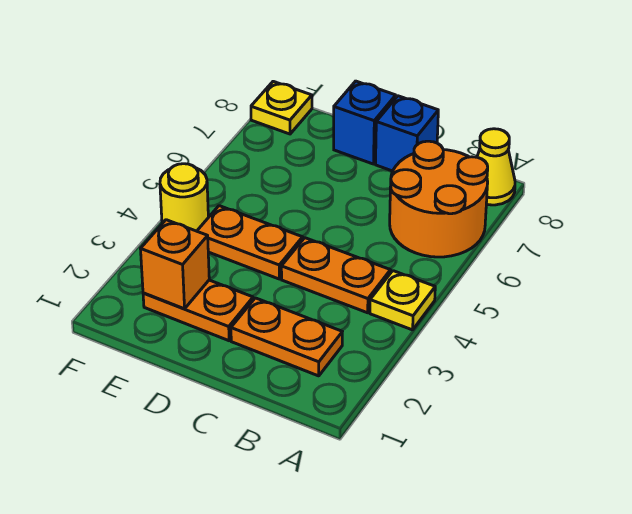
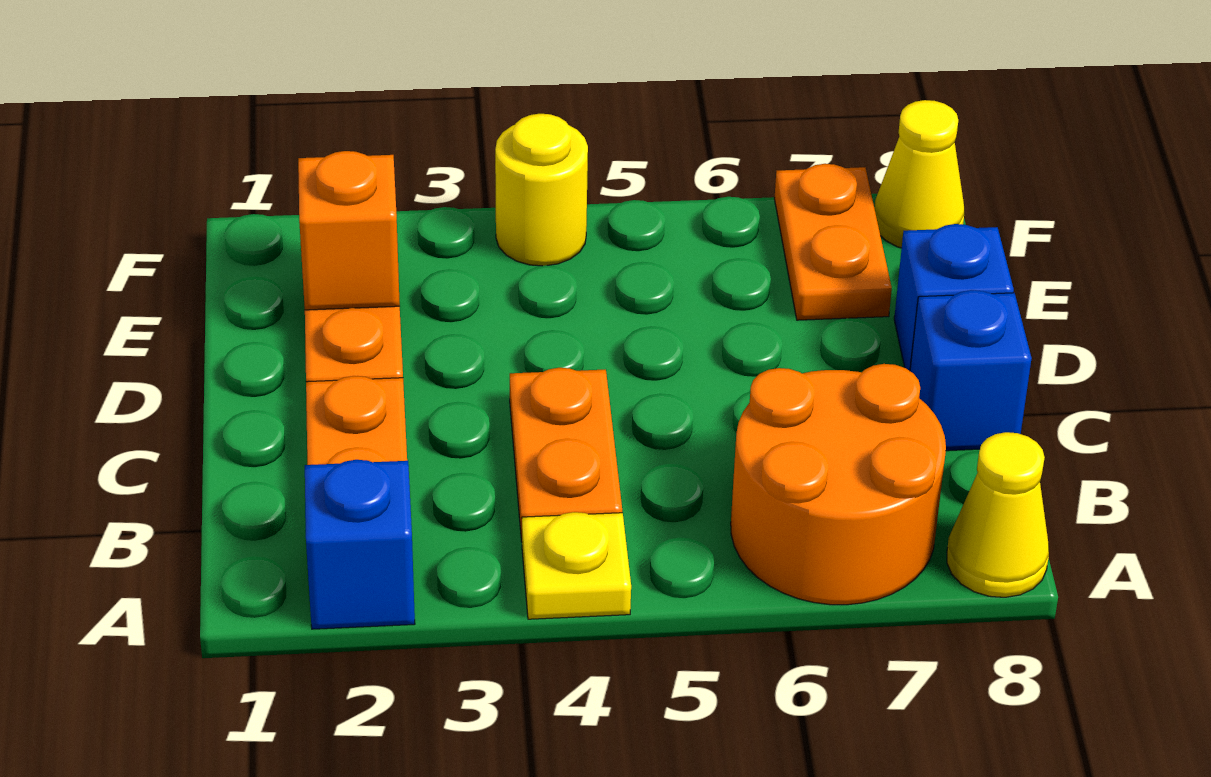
none -> blue brick A2 level 1
orange plate D4:E4 level 1 -> orange plate E7:F7 level 1
yellow plate F8 level 1 -> yellow cone F8 level 1

